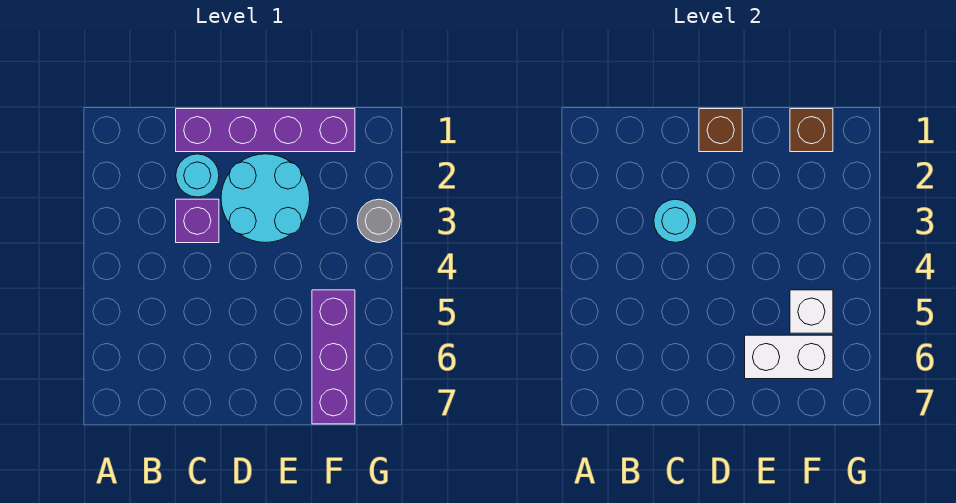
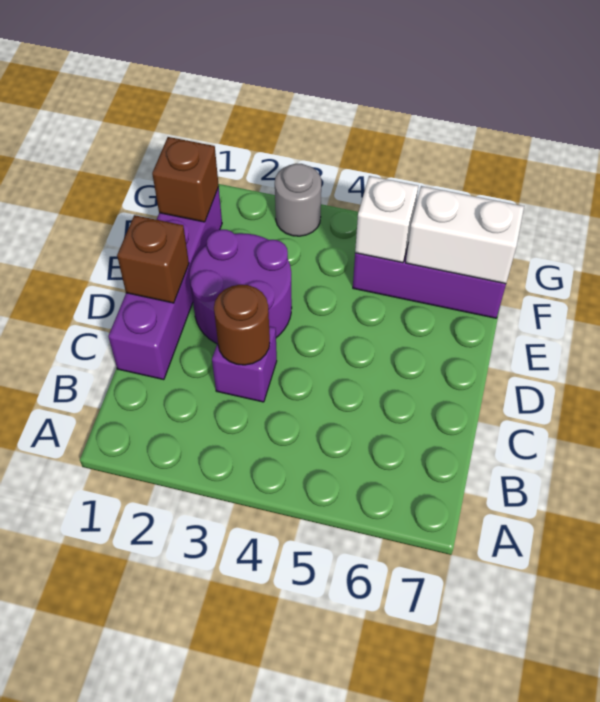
cyan round brick C2 level 1 -> none
cyan round brick C3 level 2 -> brown round brick C3 level 2
cyan round brick D2:E3 level 1 -> purple round brick D2:E3 level 1
white brick E6:F6 level 2 -> white brick F6:F7 level 2

